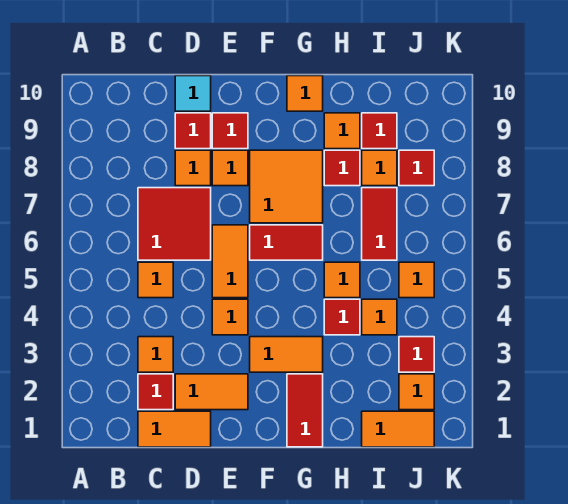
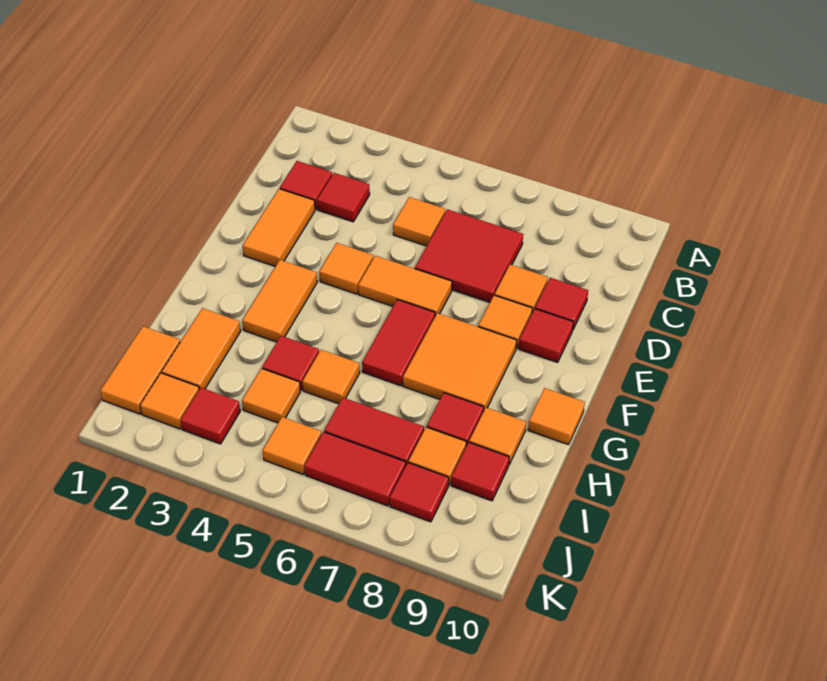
orange tile C1:D1 level 1 -> orange tile H2:I2 level 1
orange tile C3 level 1 -> red tile C3 level 1
cyan tile D10 level 1 -> none
red tile G1:G2 level 1 -> red tile J6:J7 level 1

